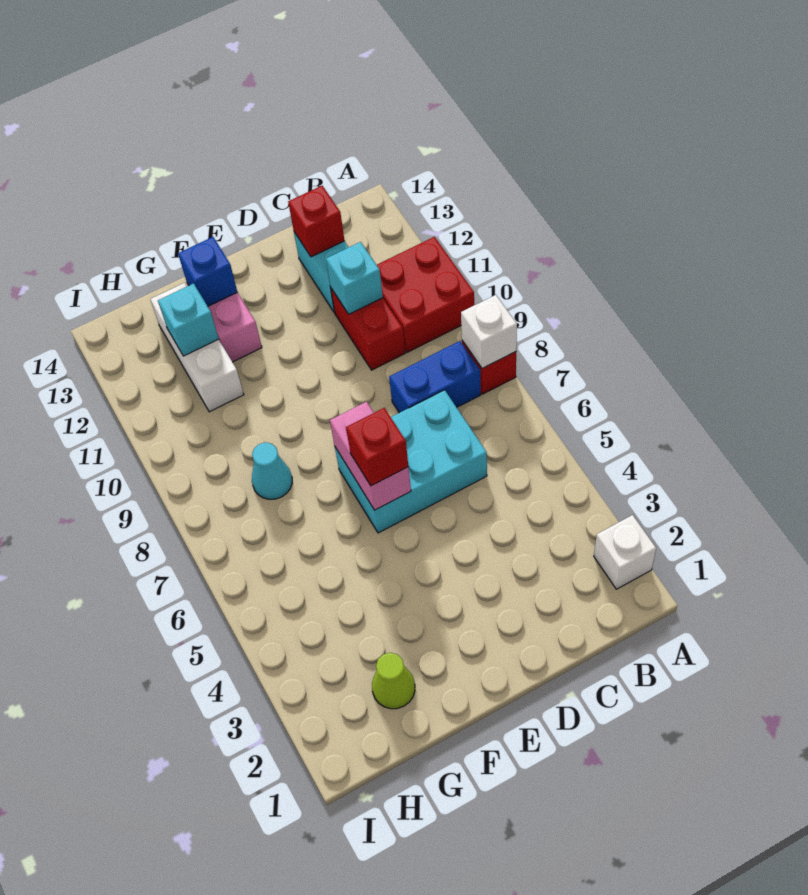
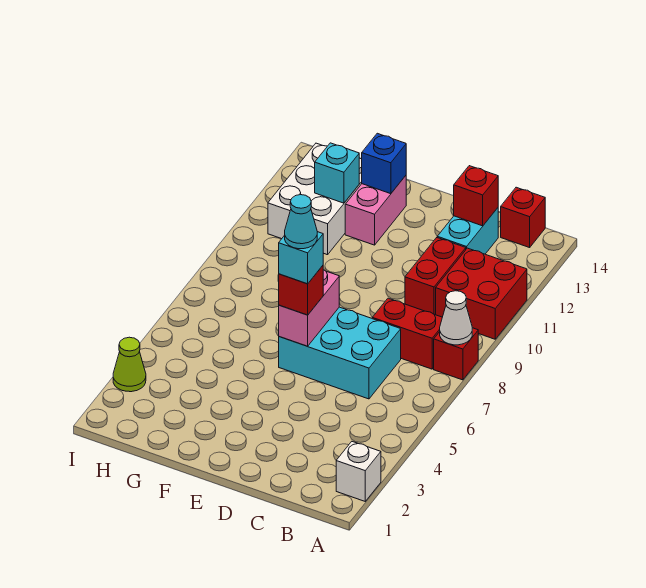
white brick A8 level 2 -> white cone A8 level 2
blue brick B8:C8 level 1 -> red brick B8:C8 level 1
none -> red brick B14 level 1
cyan brick C11 level 2 -> cyan brick E6 level 4
lime cone G2 level 1 -> lime cone I3 level 1
cyan cone G8 level 1 -> cyan cone E6 level 5
white brick G11:G13 level 1 -> white brick G11:H13 level 1

